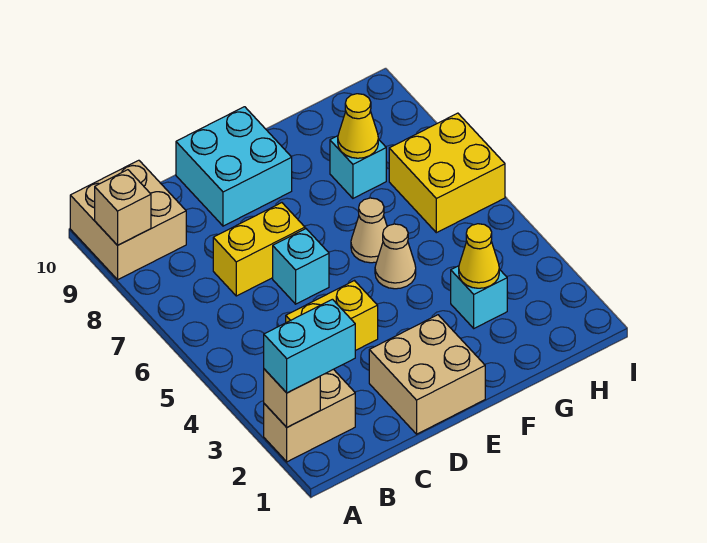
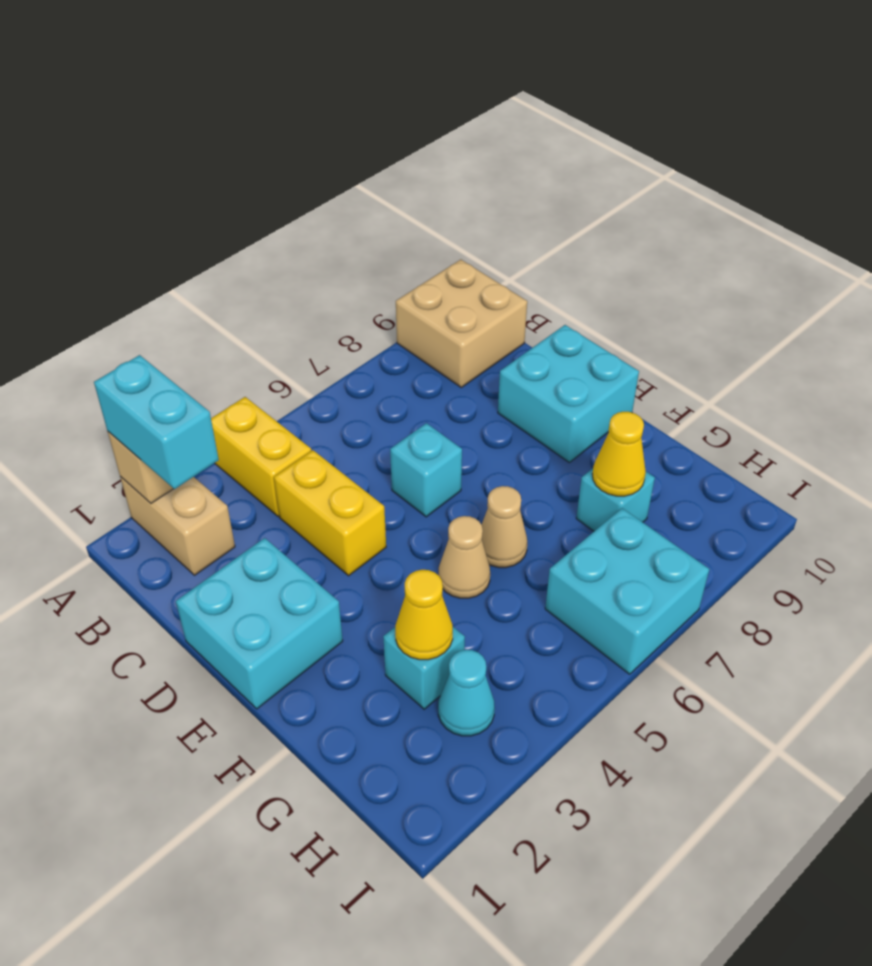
tan brick A9 level 2 -> none
yellow brick C7:D7 level 1 -> yellow brick A4:B4 level 1
tan brick D1:E2 level 1 -> cyan brick D1:E2 level 1
none -> cyan cone H3 level 1
yellow brick H6:I7 level 1 -> cyan brick H6:I7 level 1

